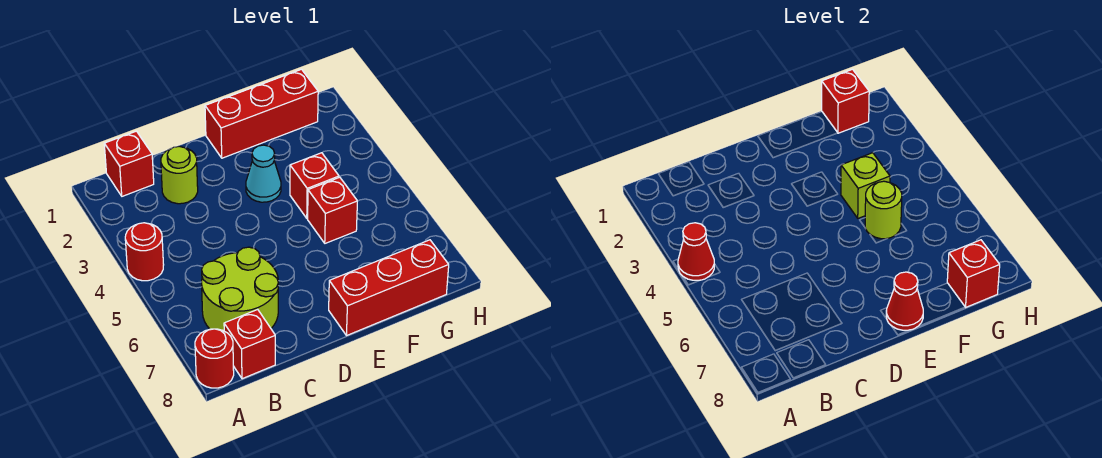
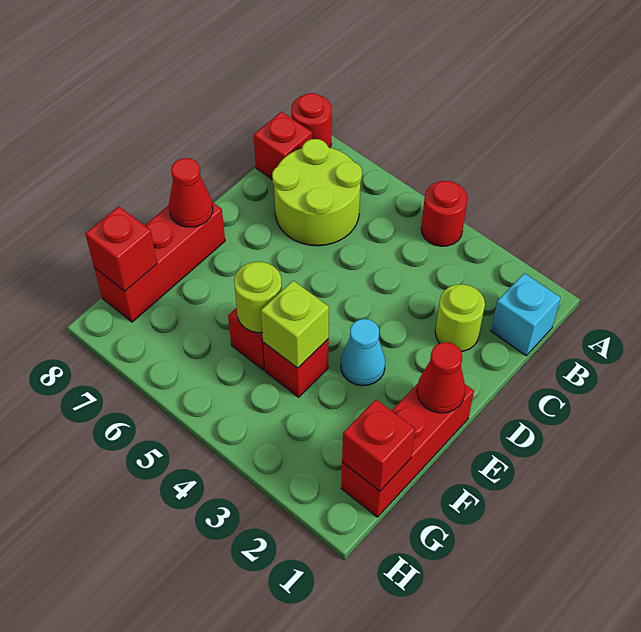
red cone A4 level 2 -> red cone E1 level 2
red brick B1 level 1 -> cyan brick B1 level 1

